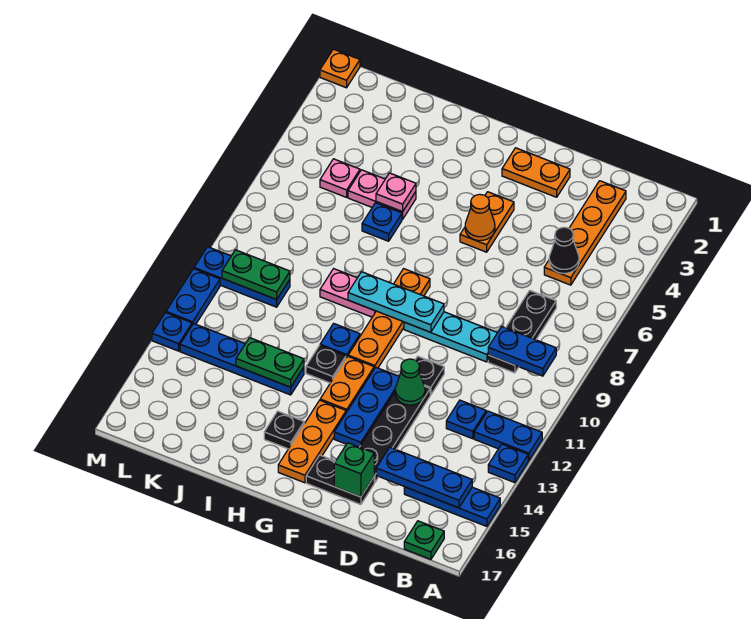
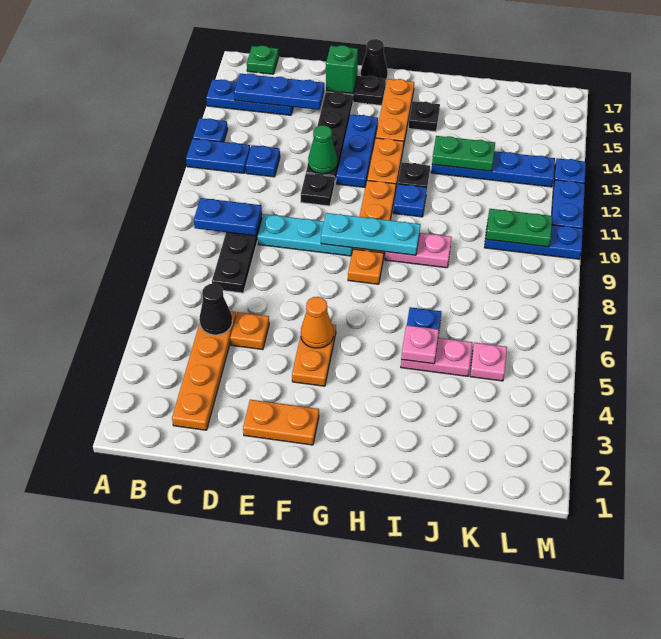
none -> black cone F17 level 1
orange plate M1 level 1 -> orange plate D5 level 1

